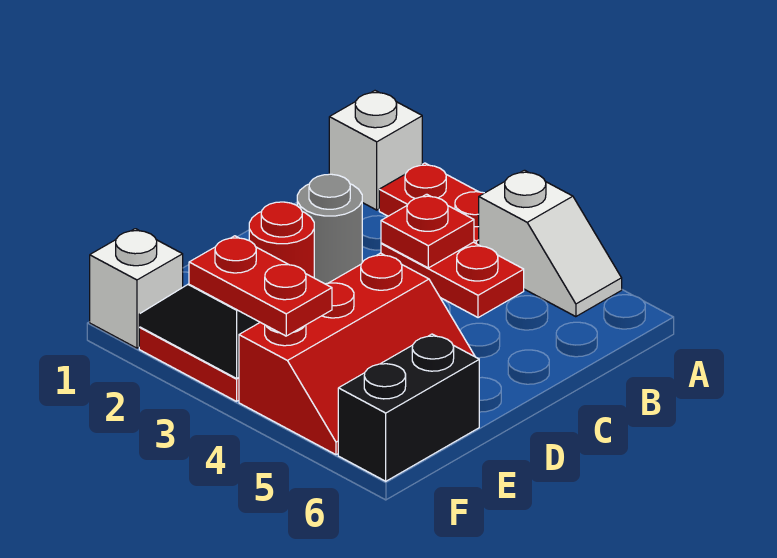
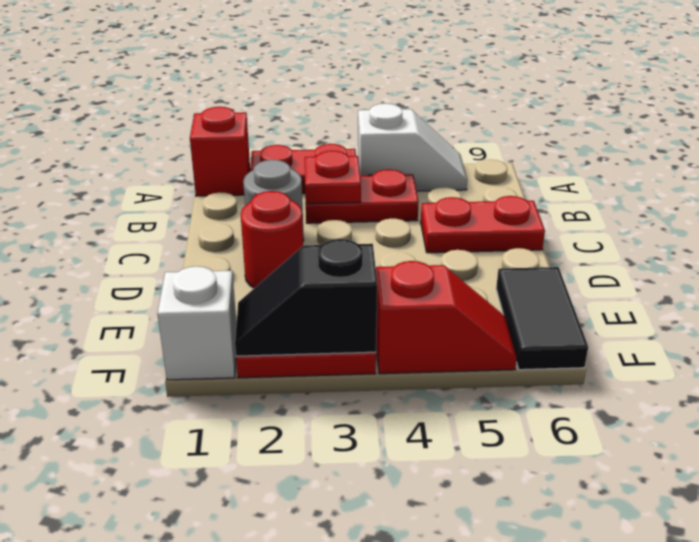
white brick A1 level 1 -> red brick A1 level 1
red slope D4:F5 level 1 top 4 -> red slope F4:F5 level 1 top 4
black brick E6:F6 level 1 -> black tile E6:F6 level 1
red plate F3:F4 level 3 -> red plate C5:C6 level 1

